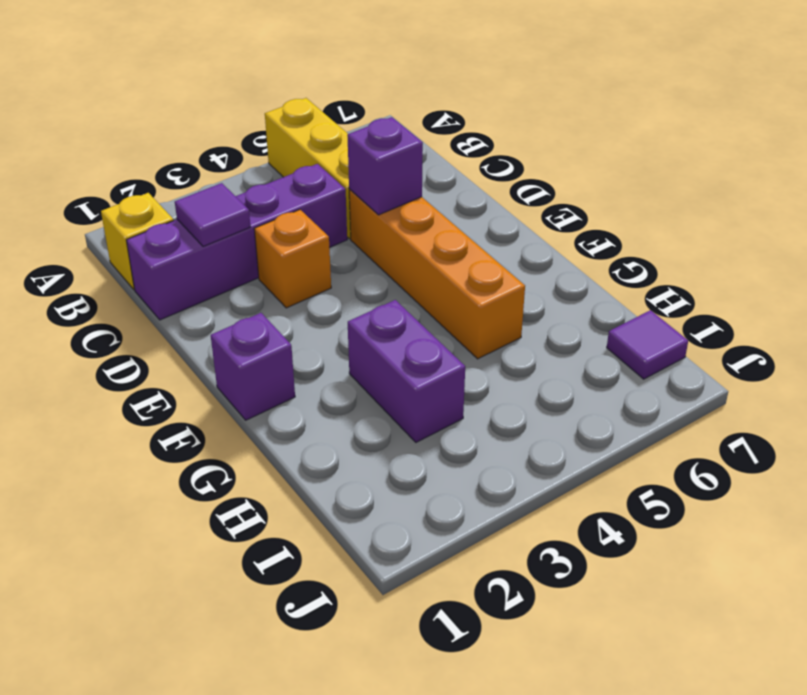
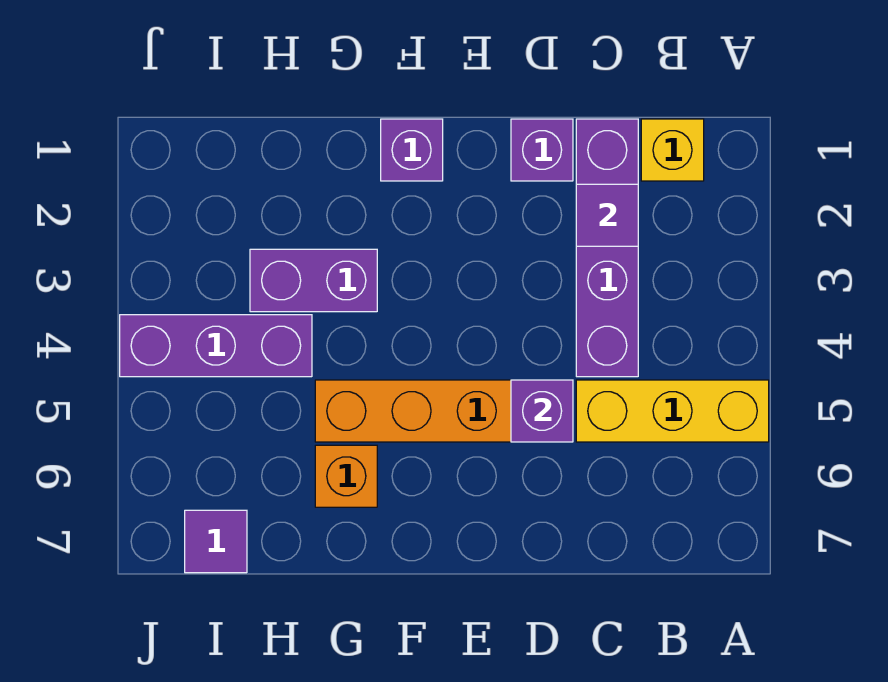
none -> purple brick D1 level 1
orange brick D3 level 1 -> orange brick G6 level 1
none -> purple brick H4:J4 level 1

